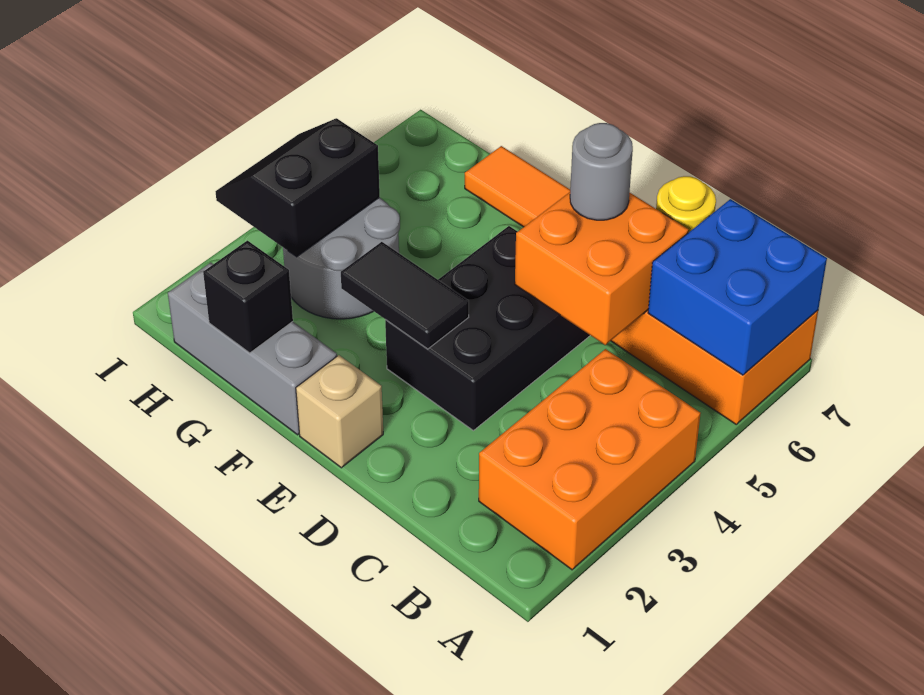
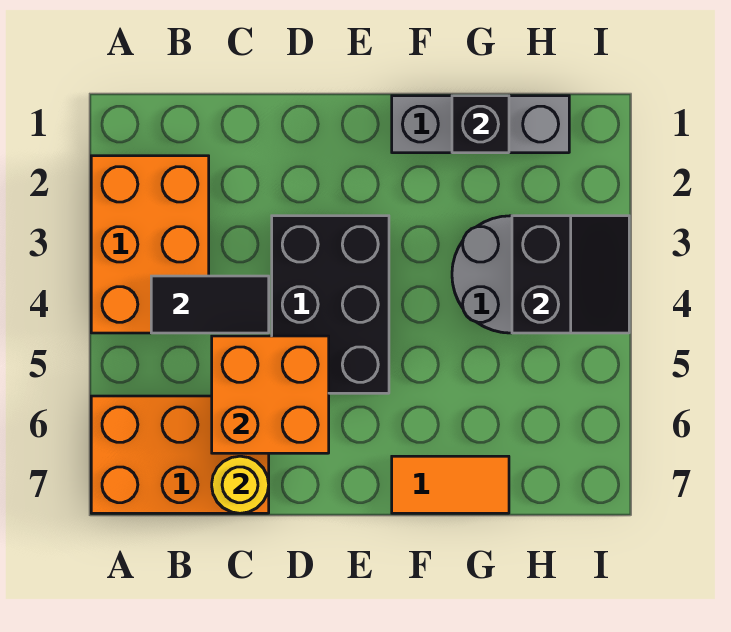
blue brick A6:B7 level 2 -> none
grey round brick D6 level 3 -> none
tan brick E1 level 1 -> none
black tile E3:F3 level 2 -> black tile B4:C4 level 2

